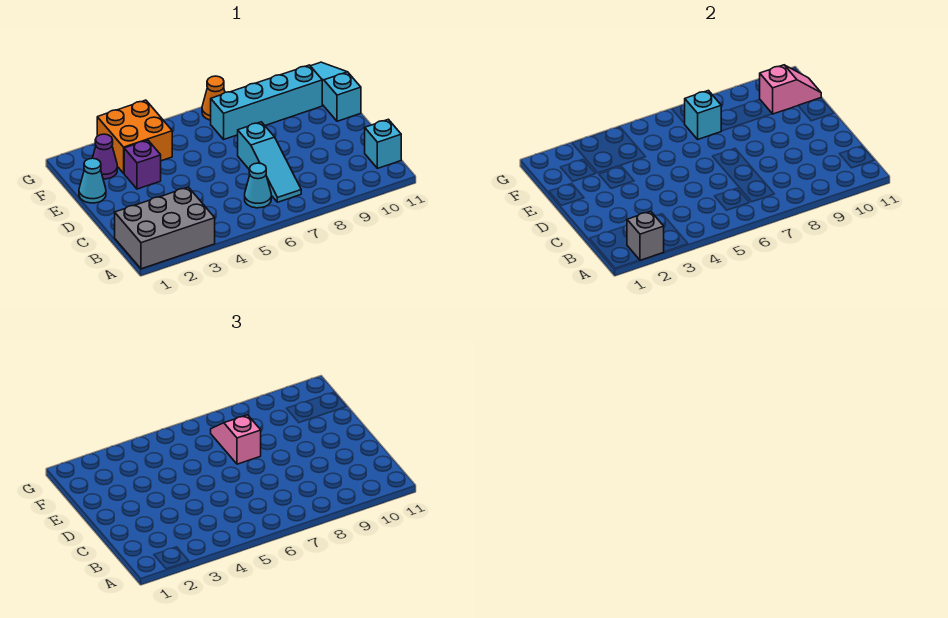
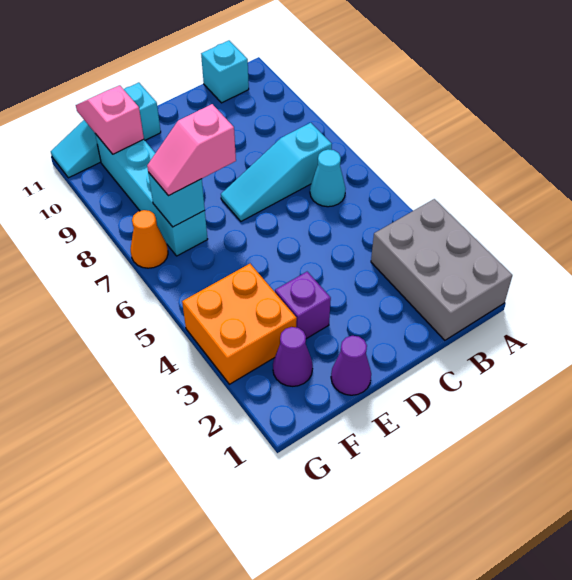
grey brick A2 level 2 -> none
cyan slope B7:D7 level 1 top D -> cyan slope B7:D7 level 1 top B
cyan cone E1 level 1 -> purple cone E1 level 1

